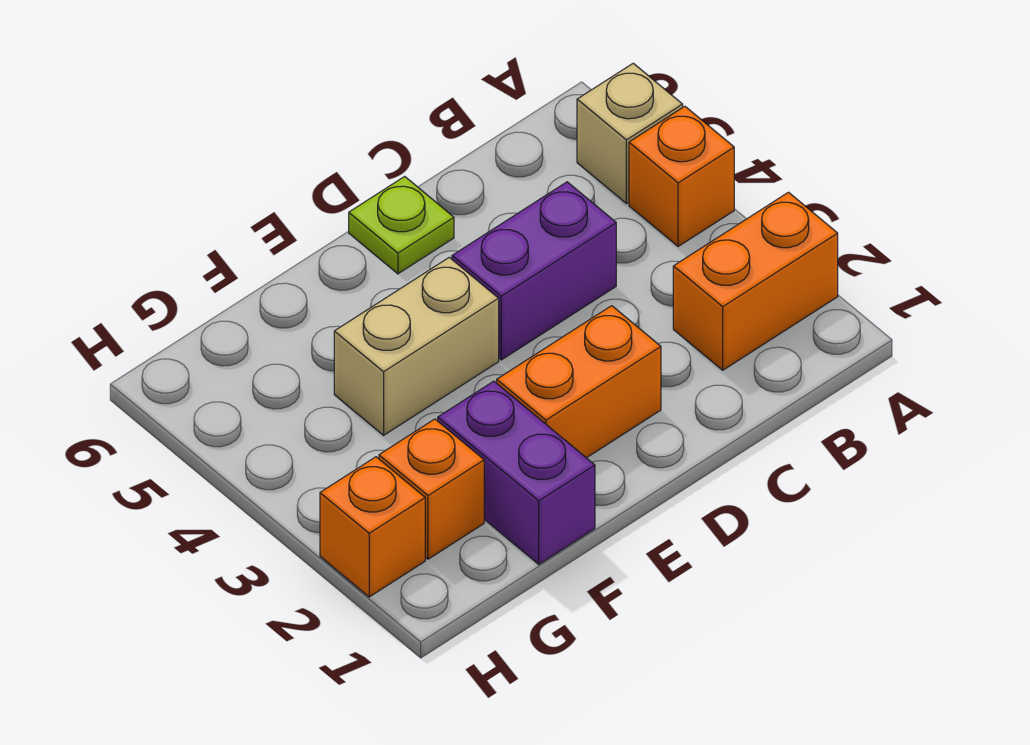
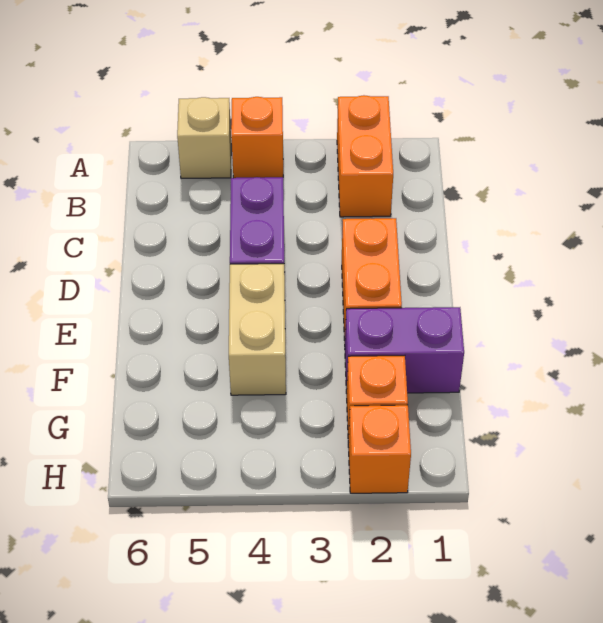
lime plate D6 level 1 -> none

